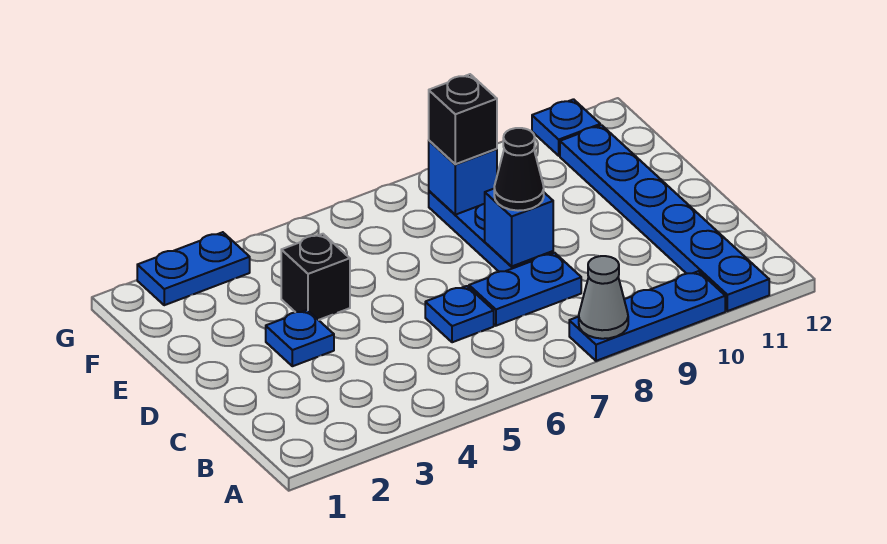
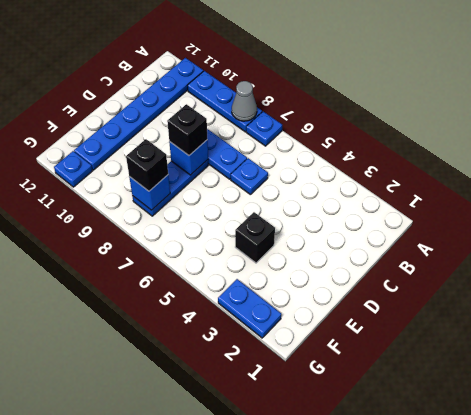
blue plate D3 level 1 -> blue plate A7 level 1
black cone D8 level 3 -> black brick D8 level 3

